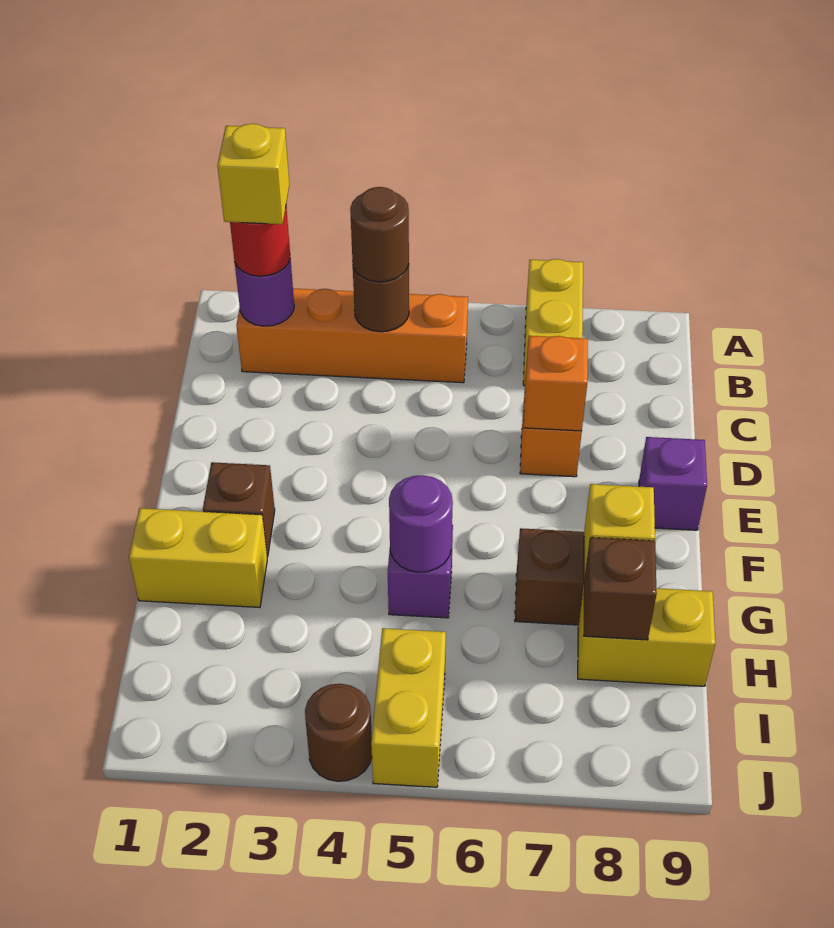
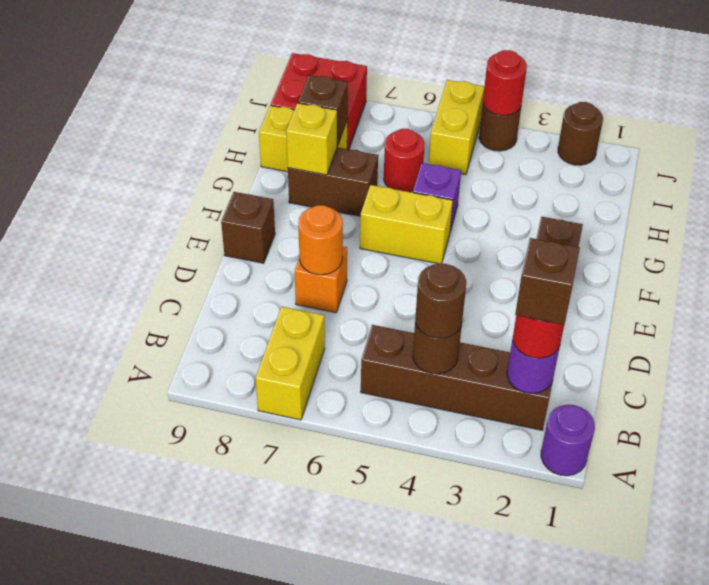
orange brick B2:B5 level 1 -> brown brick B2:B5 level 1
yellow brick B2 level 4 -> brown brick B2 level 4
orange brick D7 level 2 -> orange round brick D7 level 2
purple brick E9 level 1 -> brown brick E9 level 1
yellow brick G1:G2 level 1 -> yellow brick F5:F6 level 1
purple round brick G5 level 2 -> purple round brick A1 level 1
none -> red round brick H6 level 1
none -> red brick I8:J9 level 1
none -> brown round brick J2 level 1
none -> red round brick J4 level 2

